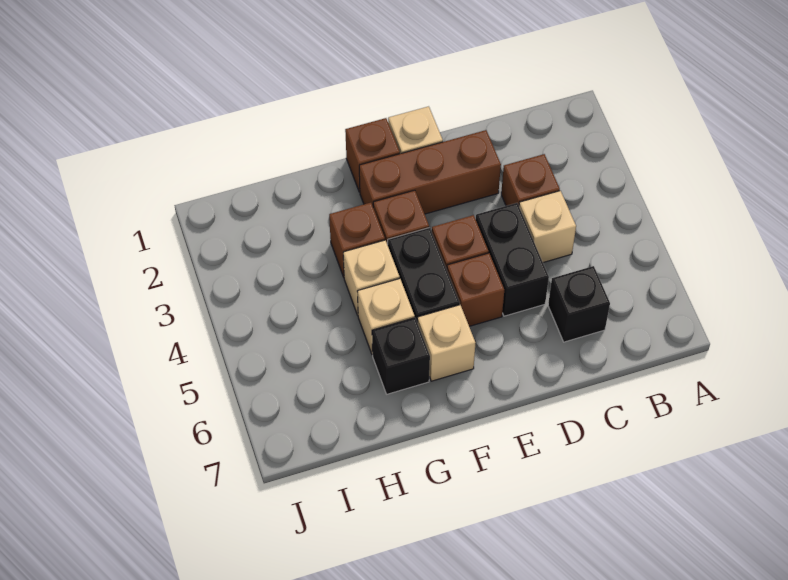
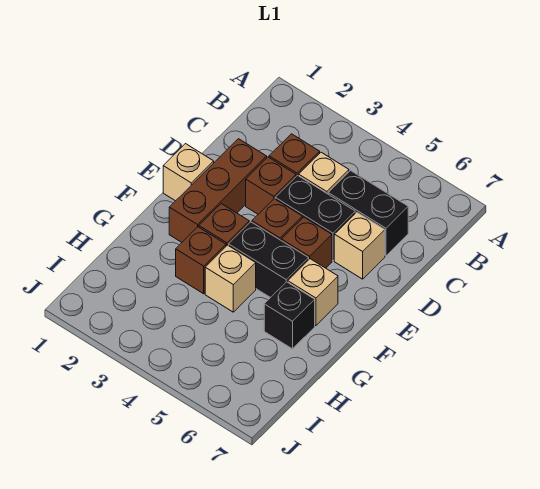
black brick C6 level 1 -> black brick C5:C6 level 1
brown brick F1 level 1 -> brown brick D3 level 1
tan brick G5 level 1 -> tan brick D6 level 1

